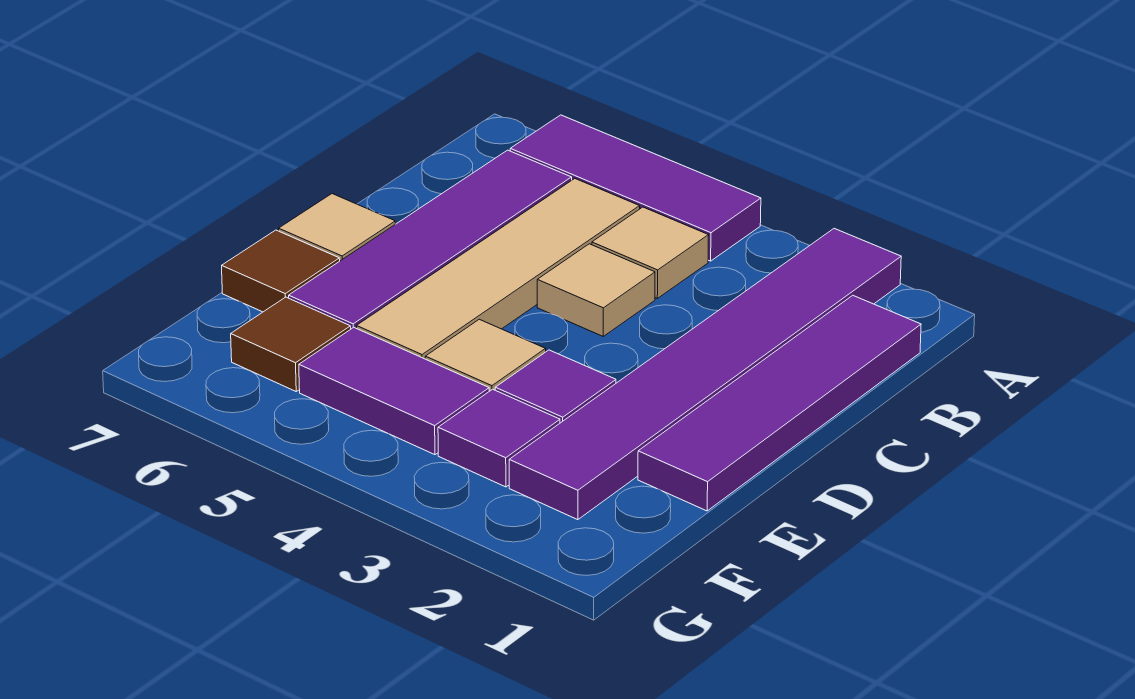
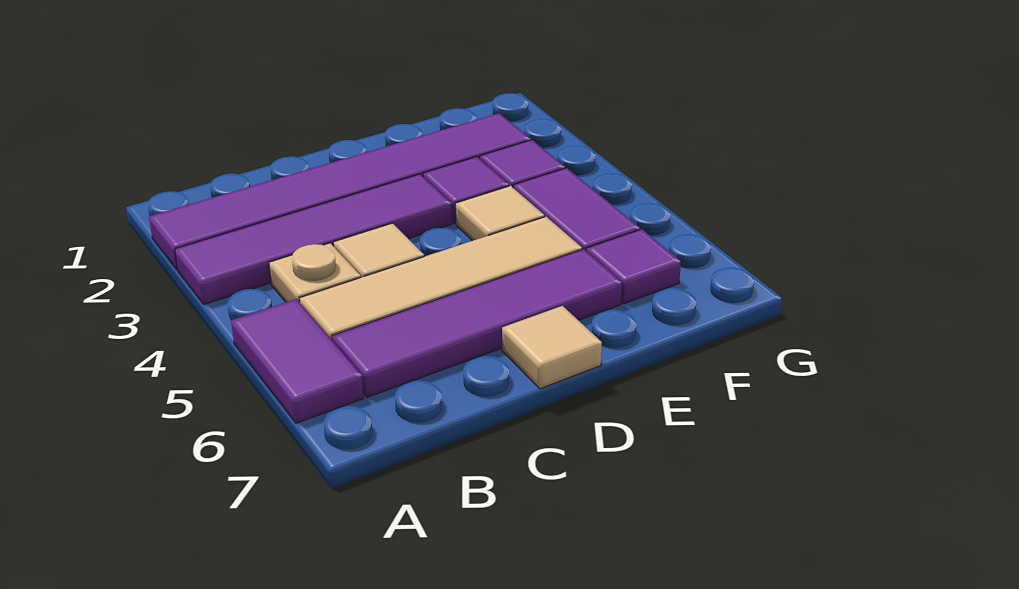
purple tile A4:A6 level 1 -> purple tile A5:A6 level 1
purple tile B1:E1 level 1 -> purple tile A3:D3 level 1
tan tile B4 level 1 -> tan plate B4 level 1
brown tile E7 level 1 -> none
brown tile F6 level 1 -> purple tile F6 level 1

